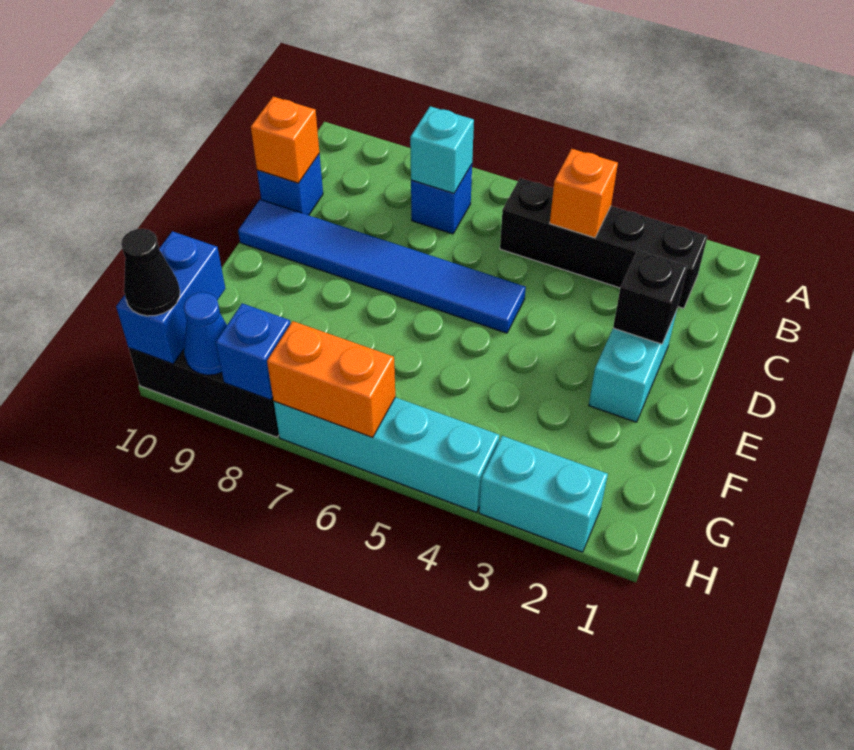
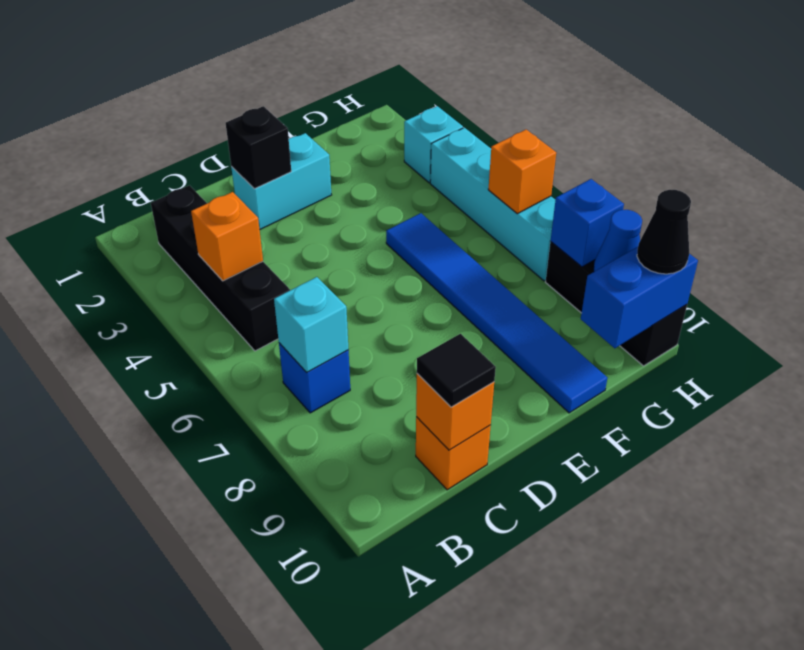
blue brick C10 level 1 -> orange brick C10 level 1
none -> black tile C10 level 3
blue tile D5:D10 level 1 -> blue tile F5:F10 level 1
cyan brick H2:H3 level 1 -> cyan brick H3 level 1
orange brick H6:H7 level 2 -> orange brick H6 level 2

